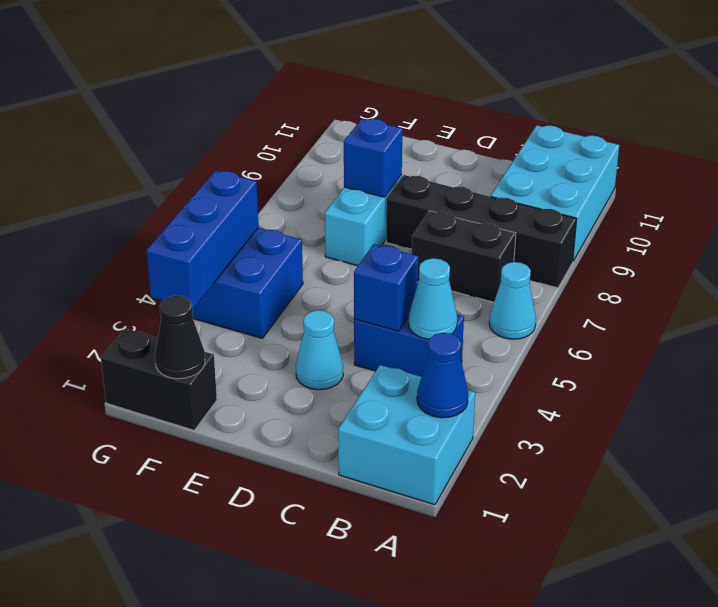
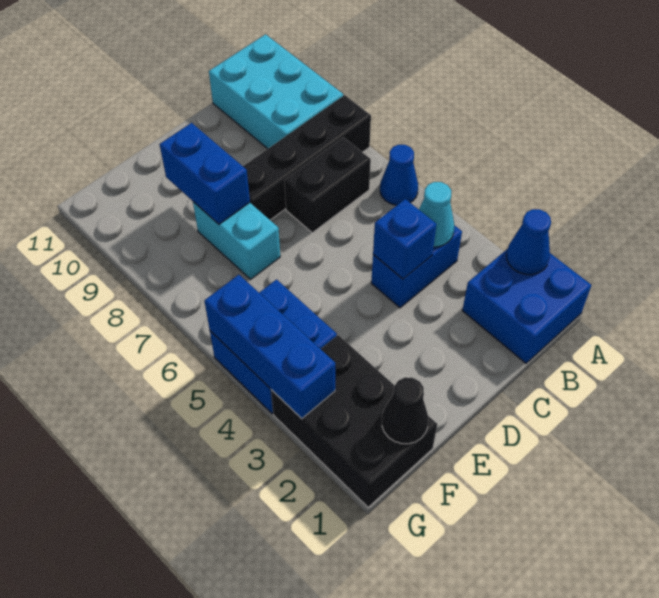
cyan brick A1:B2 level 1 -> blue brick A1:B2 level 1
cyan cone A6 level 1 -> blue cone A6 level 1
cyan cone D3 level 1 -> none
blue brick E8 level 2 -> blue brick E8:E9 level 2
black brick F1:G1 level 1 -> black brick F1:G3 level 1

